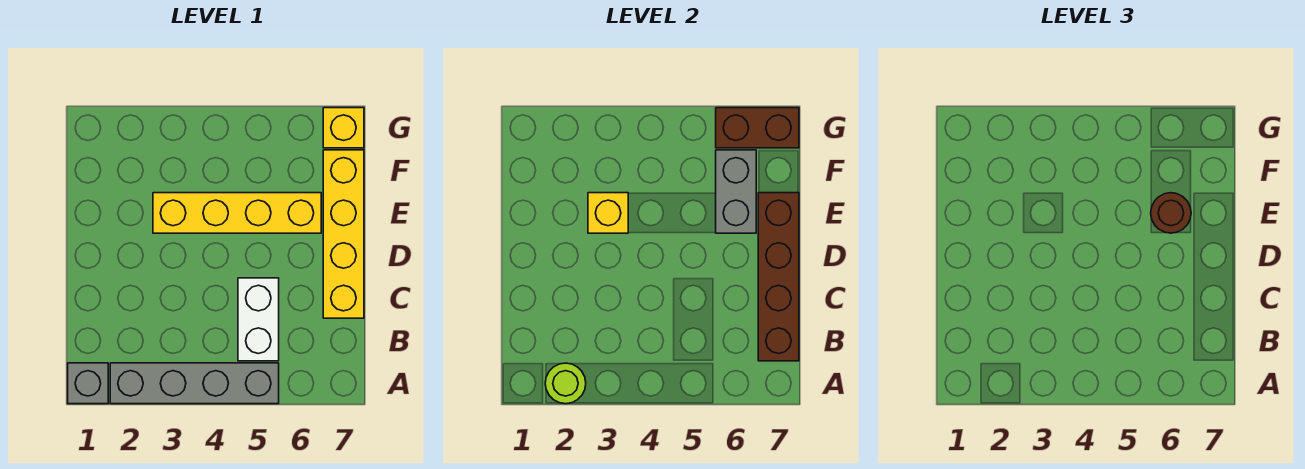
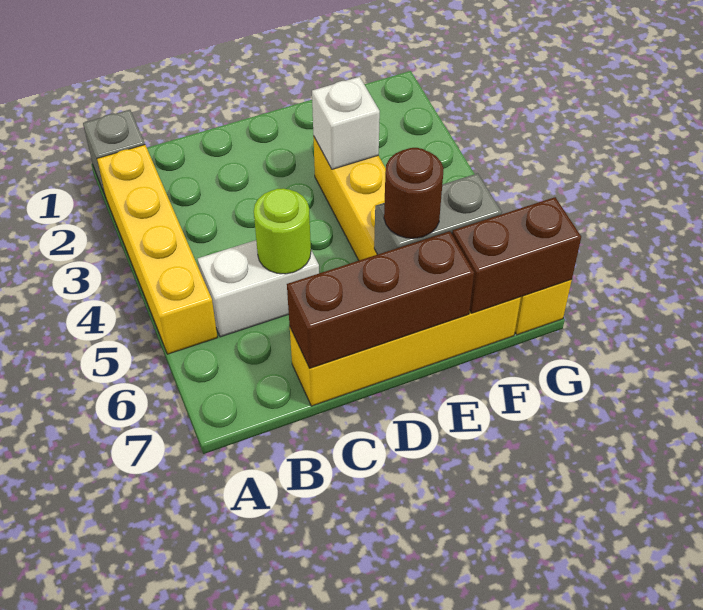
grey brick A2:A5 level 1 -> yellow brick A2:A5 level 1
lime round brick A2 level 2 -> lime round brick C5 level 2
brown brick B7:E7 level 2 -> brown brick C7:E7 level 2
yellow brick E3 level 2 -> white brick E3 level 2
brown brick G6:G7 level 2 -> brown brick F7:G7 level 2

